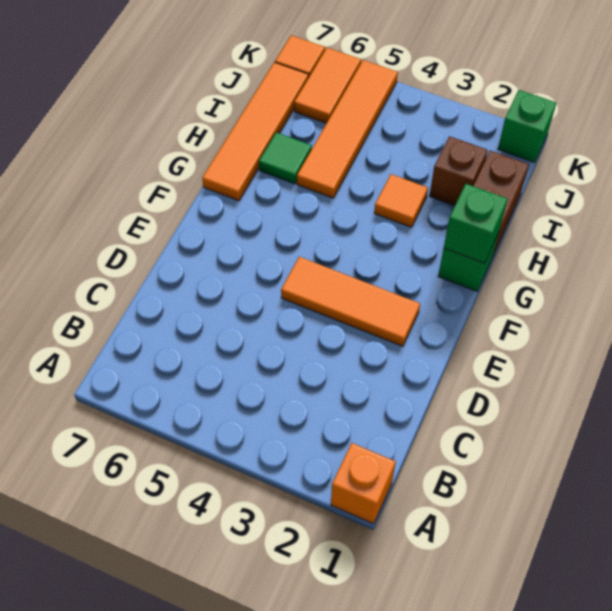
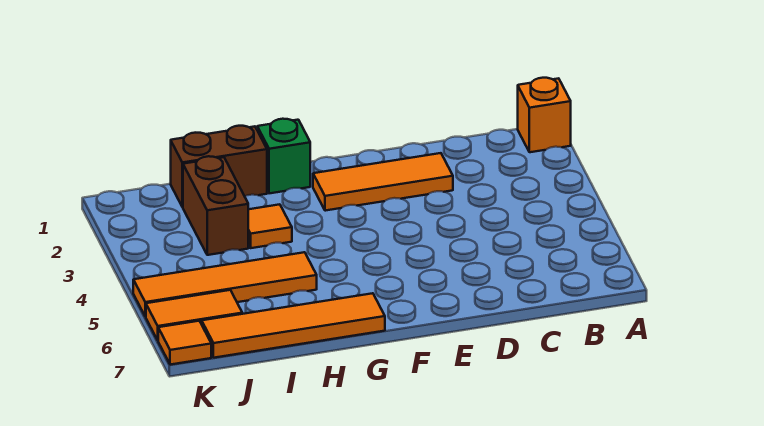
orange tile E2:E4 level 1 -> orange tile D2:F2 level 1
green brick G1 level 2 -> none
green tile H6 level 1 -> none
brown brick I2 level 1 -> brown brick I2:I3 level 1
green brick K1 level 1 -> none

